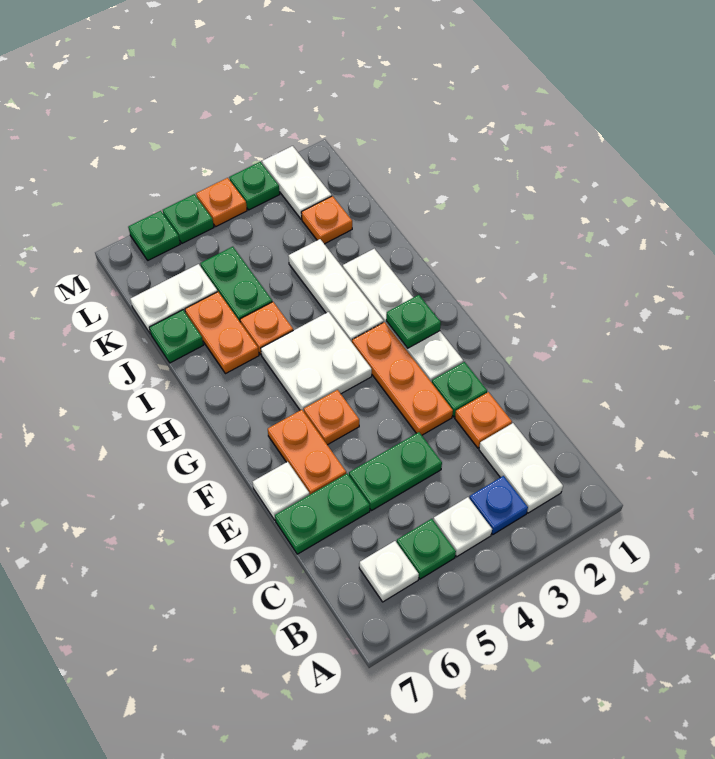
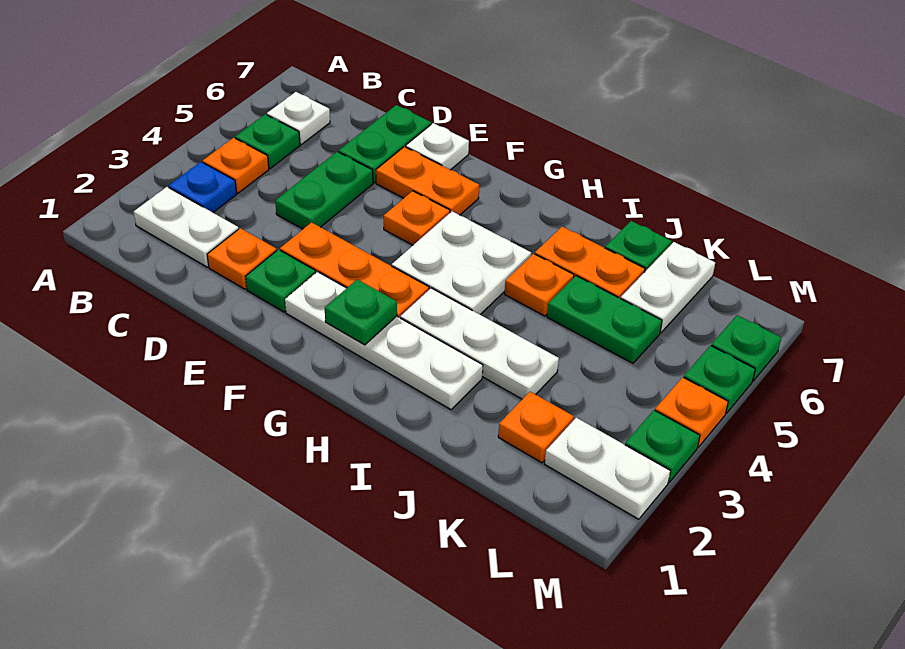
white plate B4 level 1 -> orange plate B4 level 1

